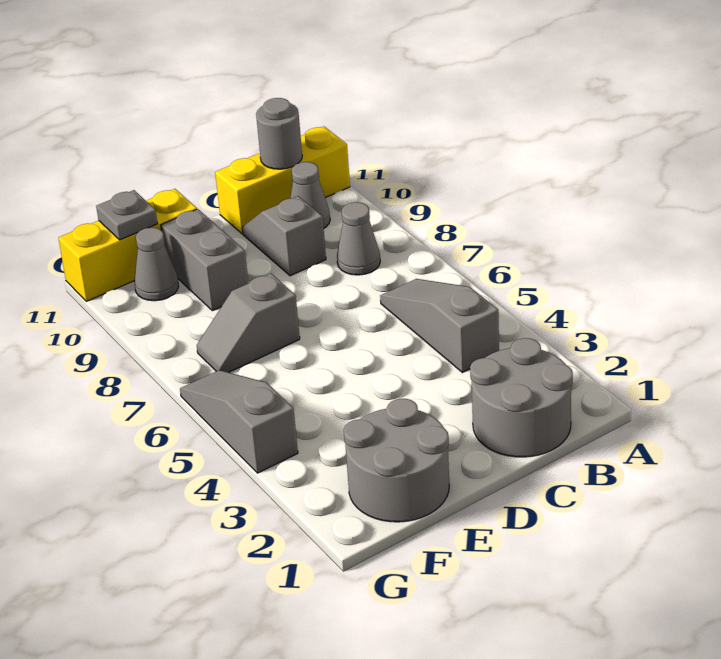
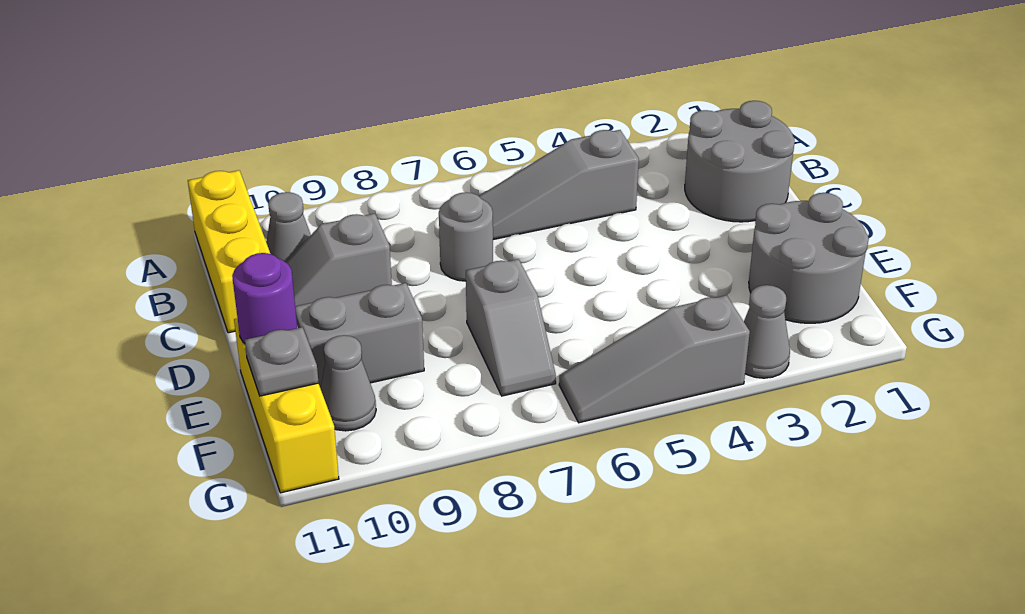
grey cone B8 level 1 -> grey cone G3 level 1
grey round brick B11 level 2 -> grey round brick C7 level 1
none -> purple round brick E11 level 2

